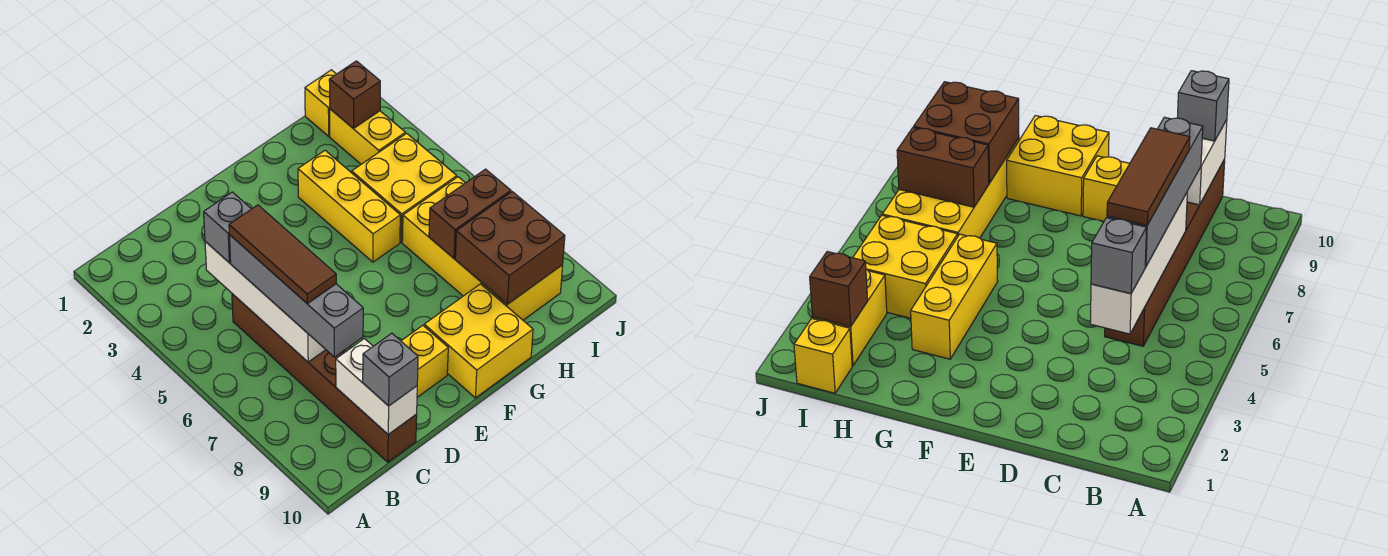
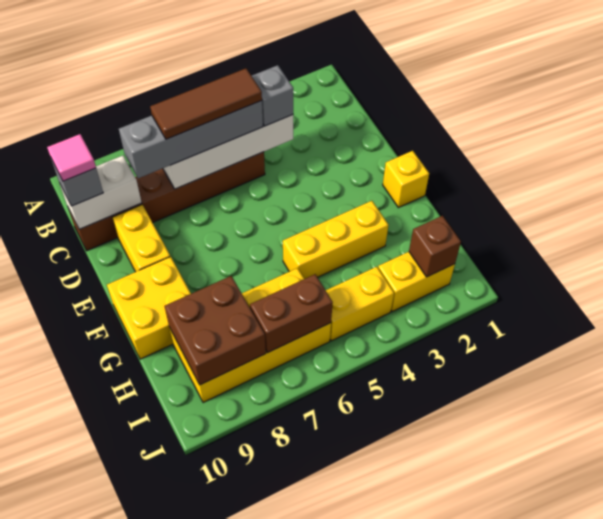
none -> pink tile C10 level 4
yellow brick H4:I5 level 1 -> yellow brick I4:I5 level 1
brown brick H7:I7 level 2 -> brown brick I6:I7 level 2
yellow brick I1 level 1 -> yellow brick F1 level 1

